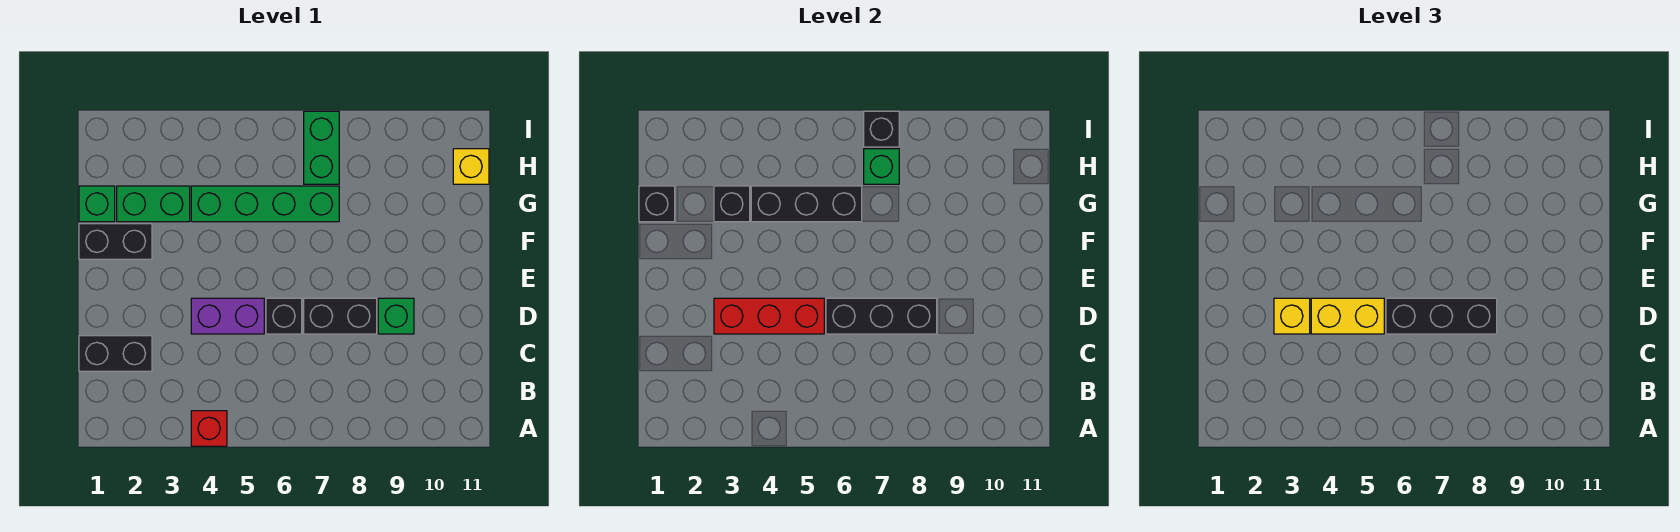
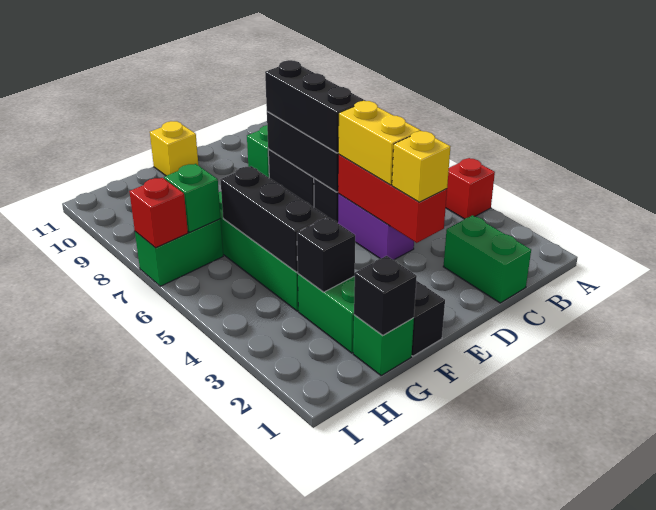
black brick C1:C2 level 1 -> green brick C1:C2 level 1
yellow brick H11 level 1 -> yellow brick F11 level 1
black brick I7 level 2 -> red brick I7 level 2

